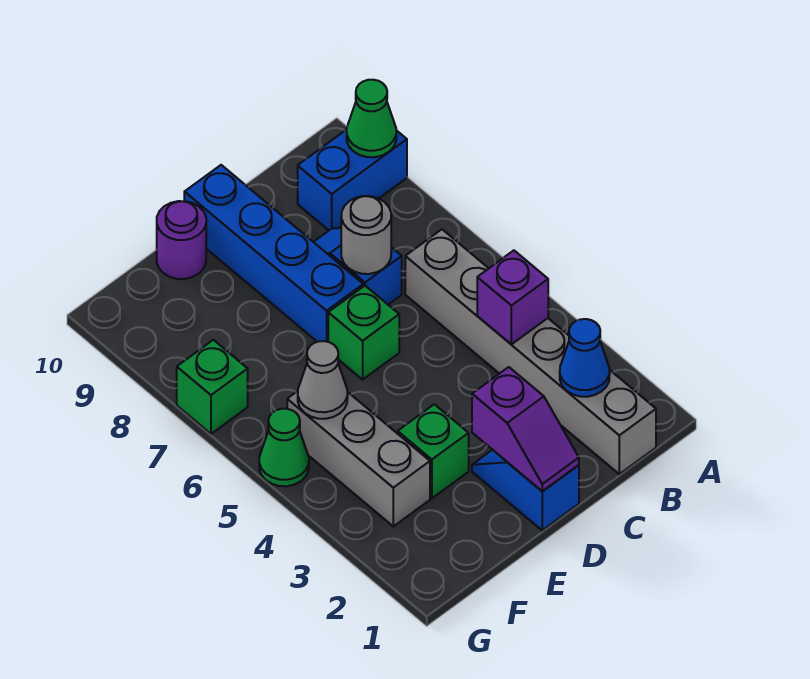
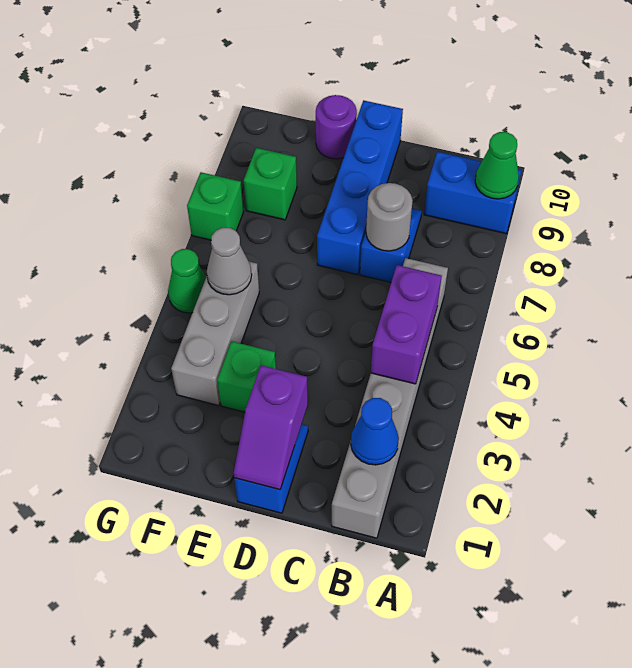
purple brick B4 level 2 -> purple brick B4:B5 level 2
green brick D6 level 1 -> green brick F8 level 1

